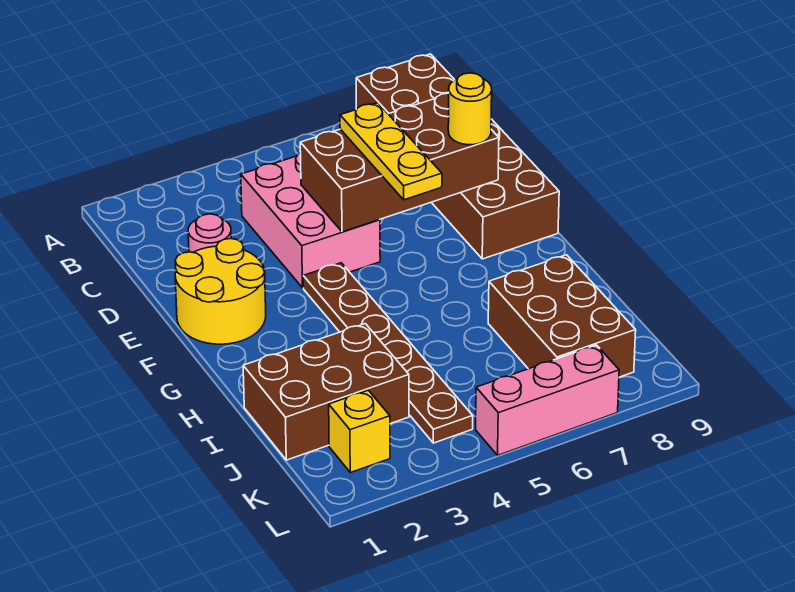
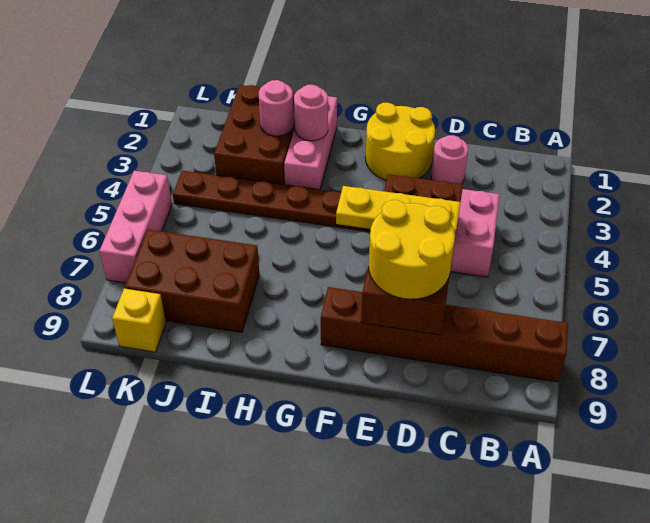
brown brick A8:F9 level 1 -> brown brick A8:F8 level 1
yellow round brick E8 level 3 -> yellow round brick D7:E8 level 3
none -> pink brick H1:H3 level 1
none -> pink round brick H2 level 2
none -> pink round brick I2 level 2
yellow brick K2 level 1 -> yellow brick K9 level 1

